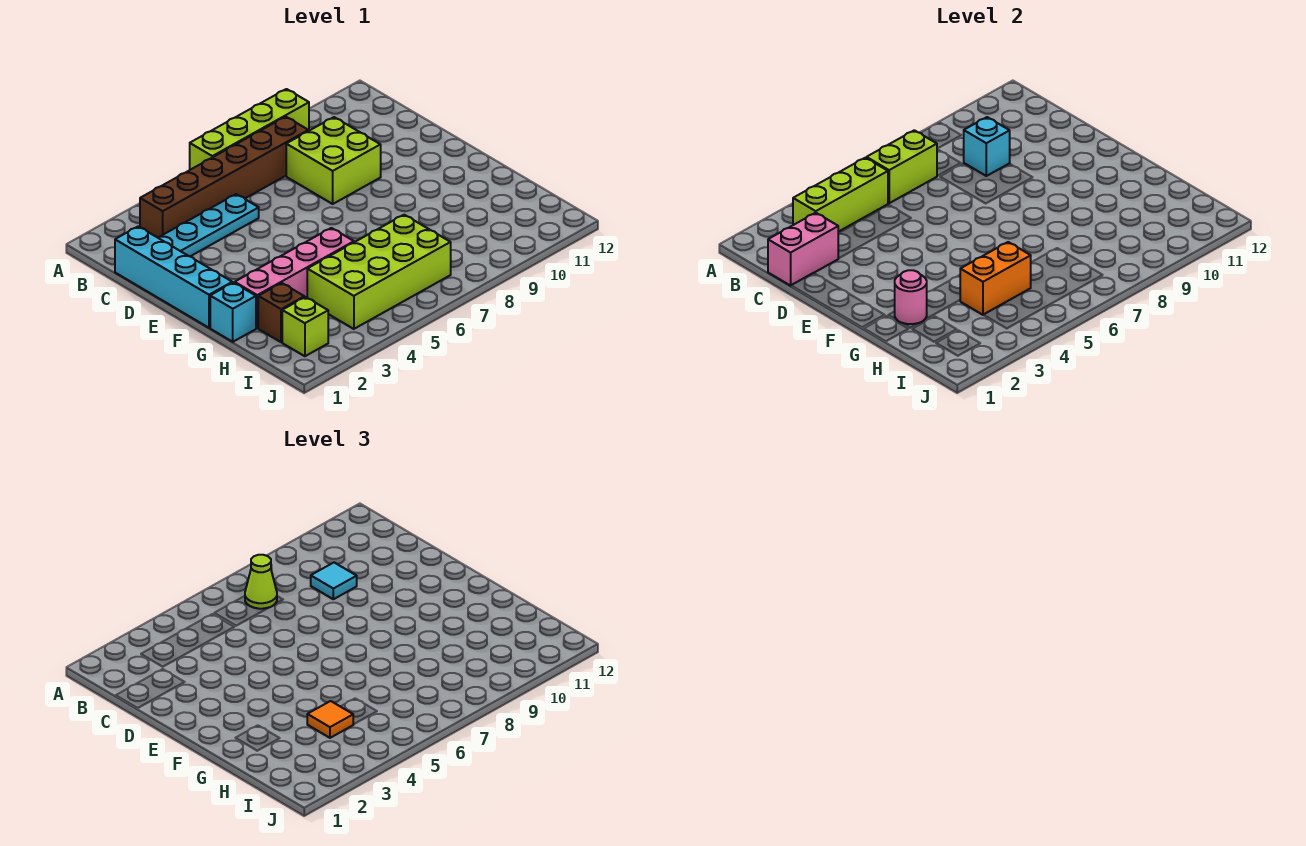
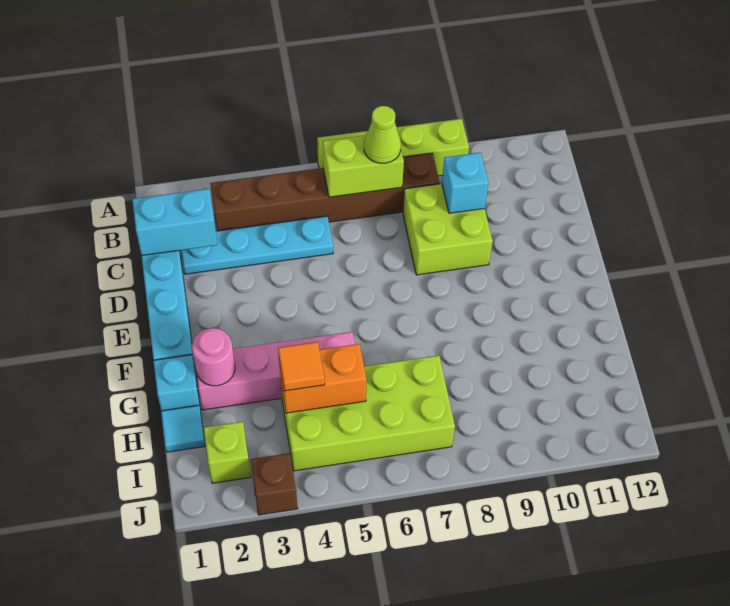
lime brick B3:B5 level 2 -> none
pink brick C1:C2 level 2 -> cyan brick C1:C2 level 2
cyan tile C9 level 3 -> cyan tile H1 level 1
brown brick H2 level 1 -> brown brick J3 level 1

